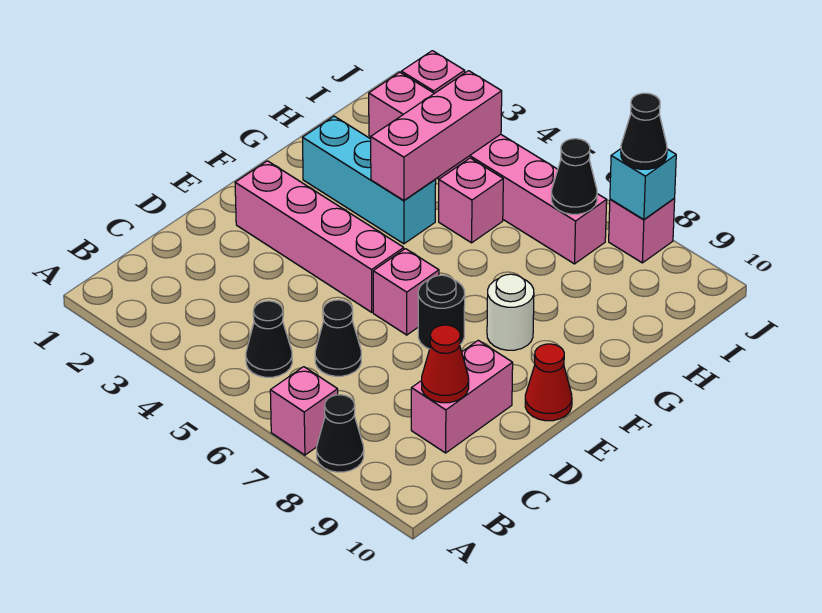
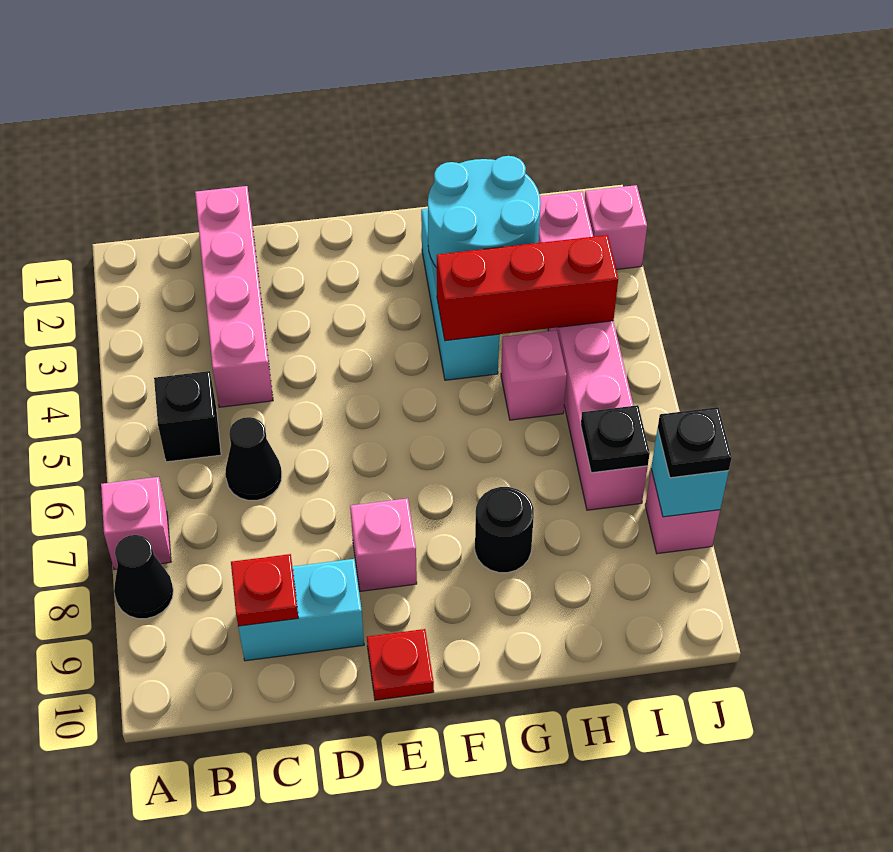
black cone B5 level 1 -> black brick B5 level 1
pink brick C9:D9 level 1 -> cyan brick C9:D9 level 1
red cone C9 level 2 -> red plate C9 level 2
pink brick E2:E5 level 1 -> pink brick C1:C4 level 1
pink brick E6 level 1 -> pink brick E8 level 1
black round brick E7 level 1 -> black round brick G8 level 1
red cone E10 level 1 -> red plate E10 level 1
white round brick F8 level 1 -> none
none -> cyan round brick G2:H3 level 2
pink brick G4:I4 level 2 -> red brick G4:I4 level 2
black cone I7 level 2 -> black plate I7 level 2
black cone J8 level 3 -> black plate J8 level 3

